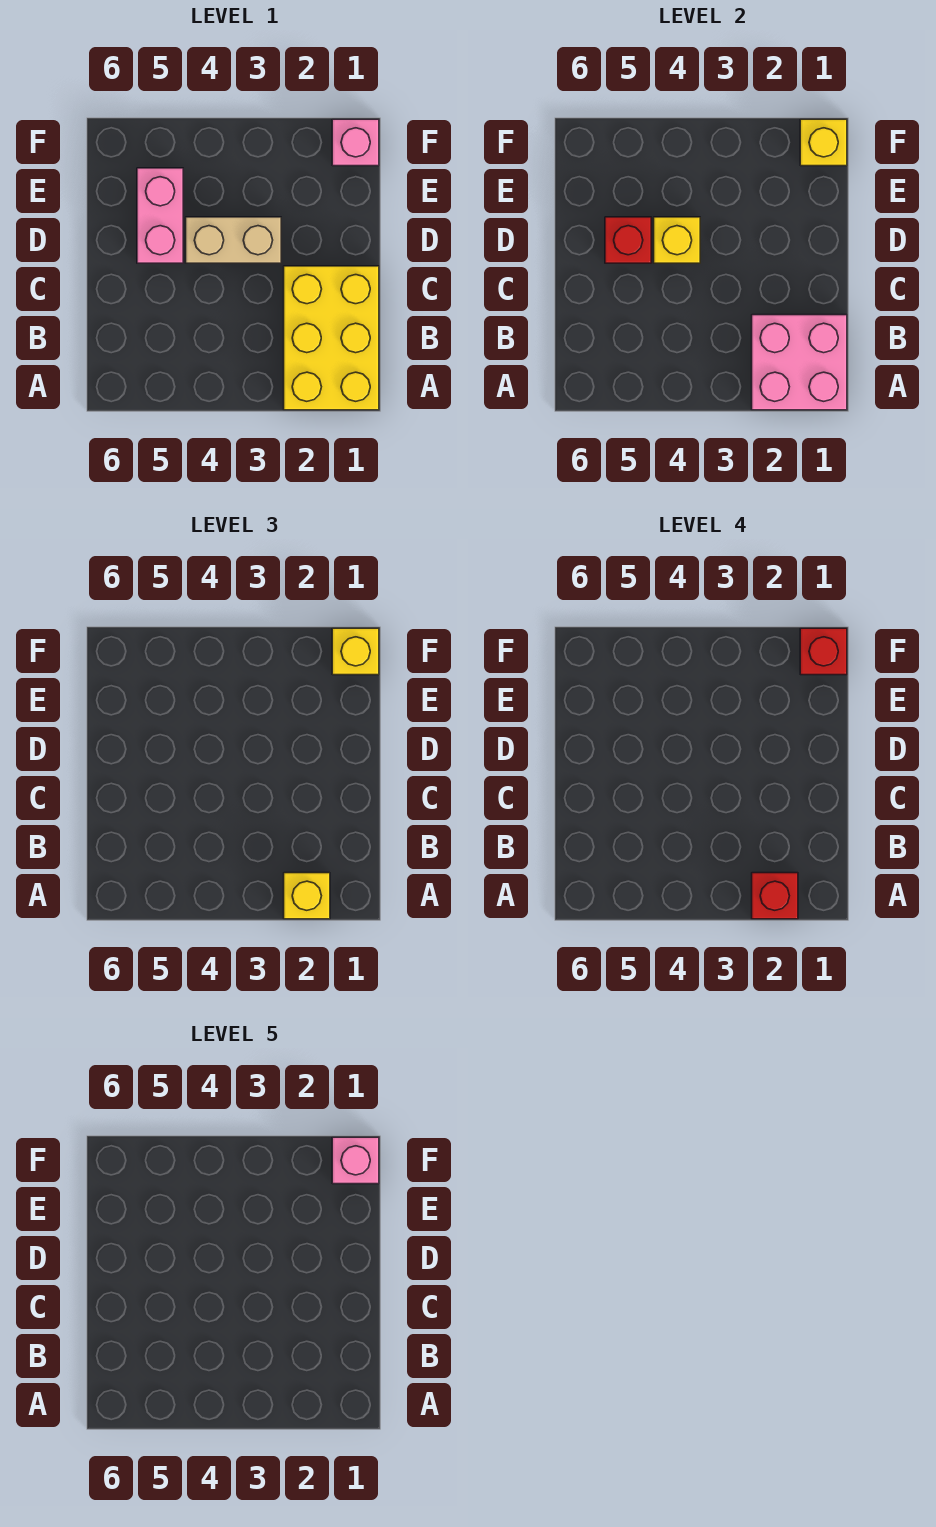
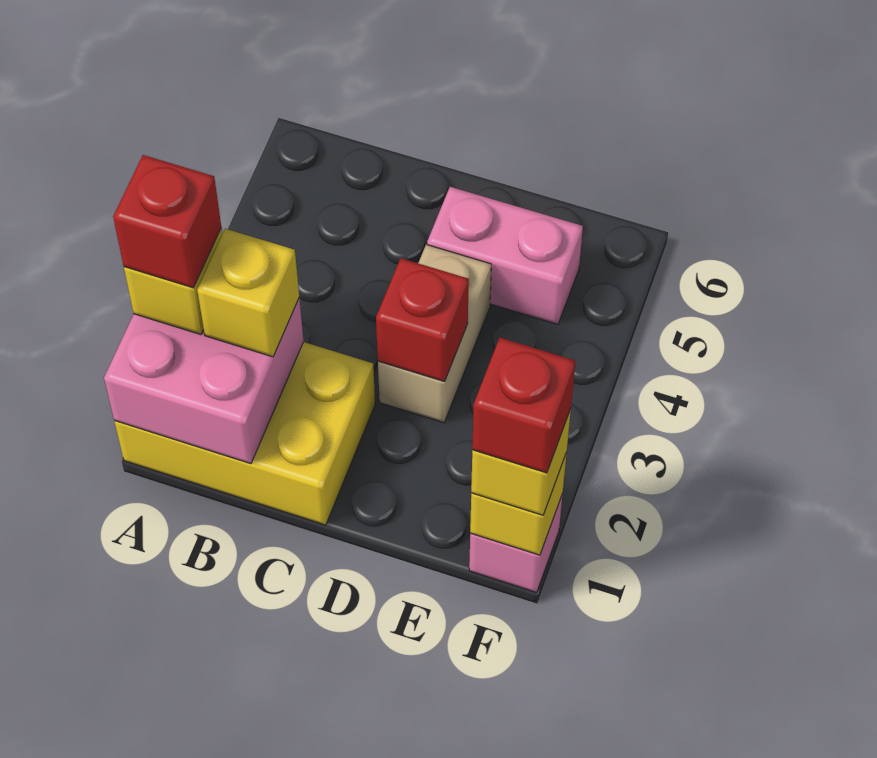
yellow brick D4 level 2 -> yellow brick B2 level 3
red brick D5 level 2 -> red brick D3 level 2
pink brick F1 level 5 -> none

